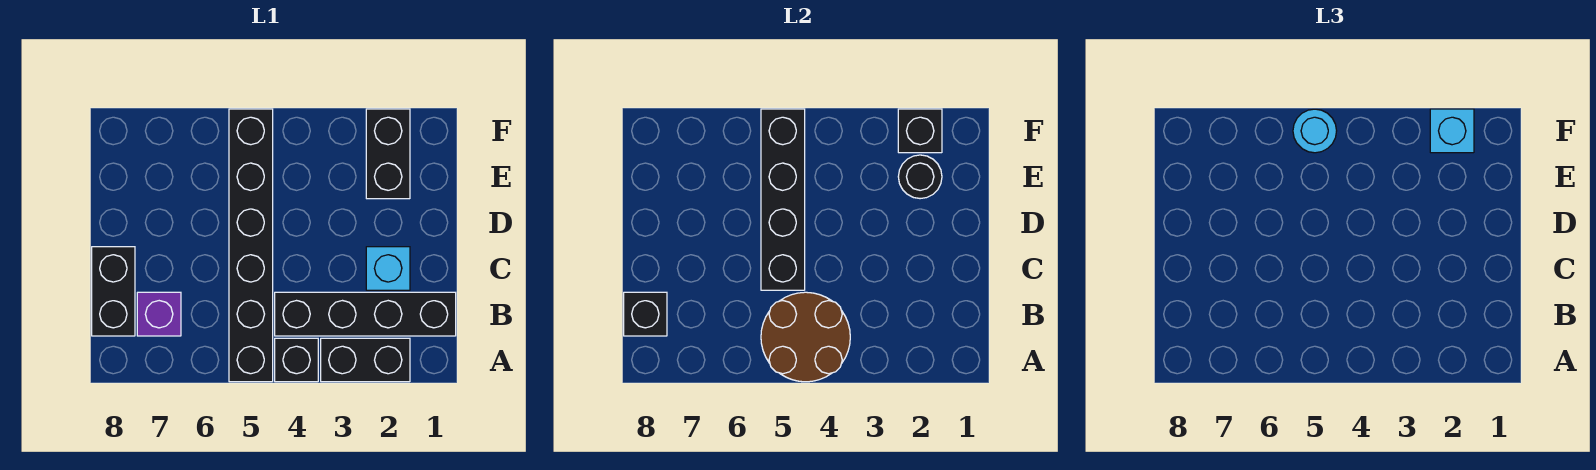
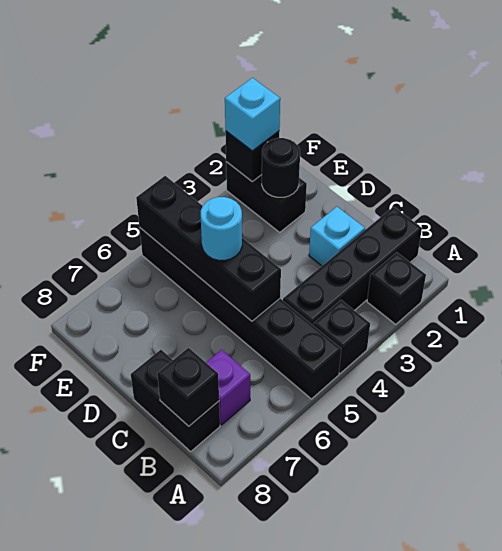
black brick A2:A3 level 1 -> black brick A2 level 1
brown round brick A4:B5 level 2 -> none
cyan round brick F5 level 3 -> cyan round brick D5 level 3

